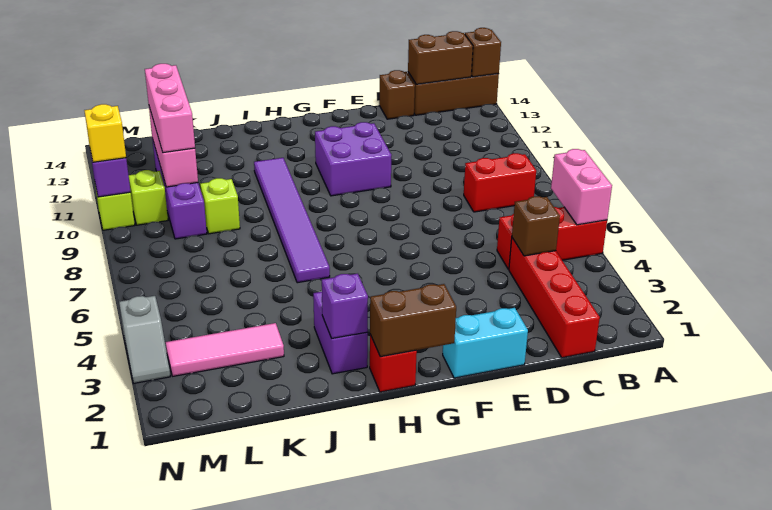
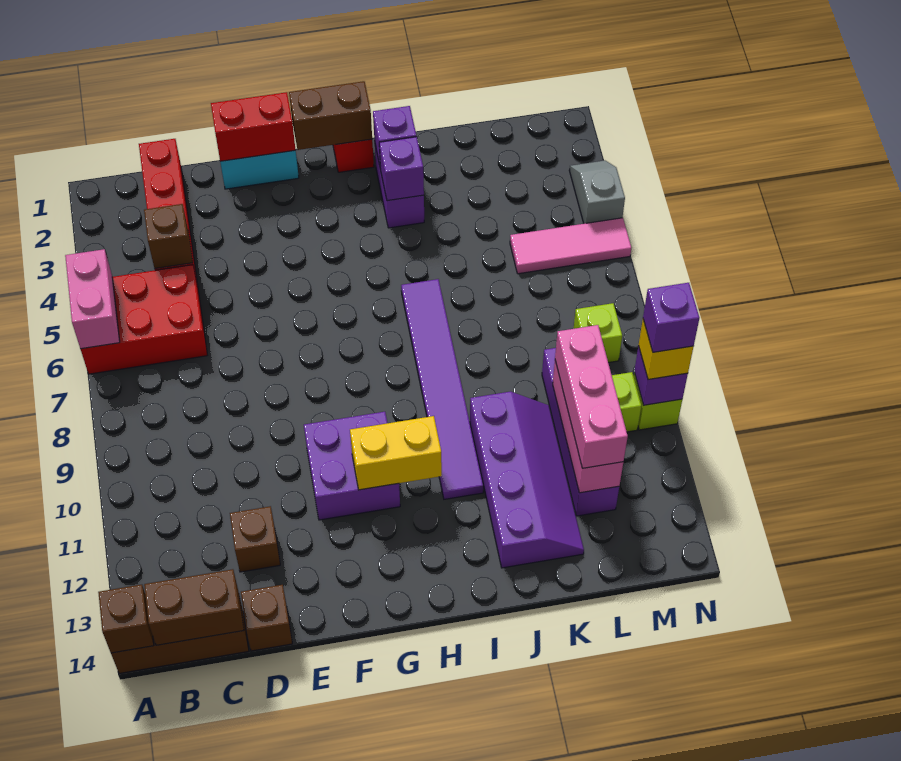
red brick A5:C5 level 1 -> red brick A5:C6 level 1
red brick B8:C8 level 1 -> red brick E1:F1 level 2
none -> brown brick D12 level 1
none -> yellow brick G11:H11 level 2
none -> purple brick I3 level 2
none -> purple slope J10:K13 level 1 top J
pink tile K3:M3 level 1 -> pink tile L5:N5 level 1
lime brick K9 level 1 -> lime brick M8 level 1
none -> purple brick N10 level 4

